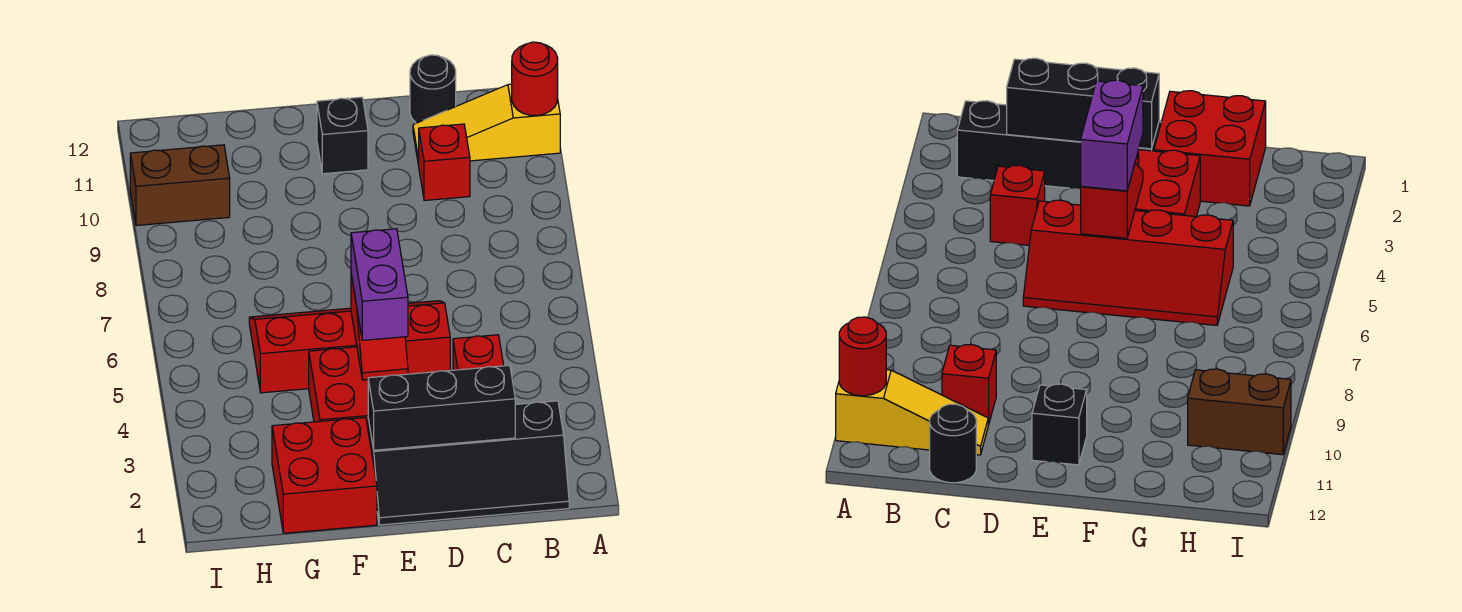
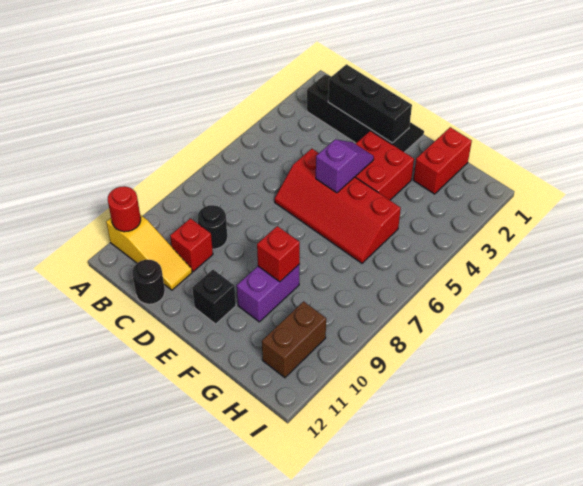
red brick C4 level 1 -> red brick F9 level 2
none -> black round brick C9 level 1
red slope E4:E5 level 2 top 5 -> purple slope E4:E5 level 2 top 5
purple brick E4:E5 level 3 -> purple brick F9:F10 level 1
red brick F1:G2 level 1 -> red brick G1:G2 level 1
brown brick H10:I10 level 1 -> brown brick H10:H11 level 1

